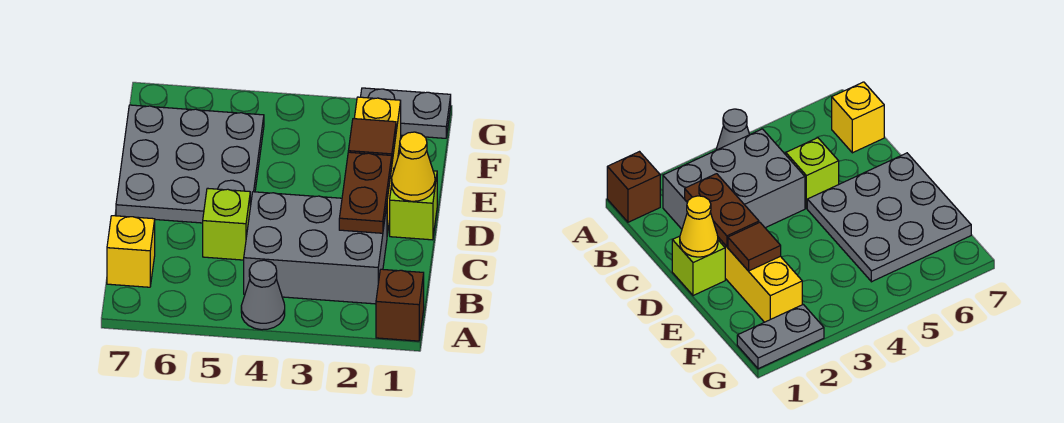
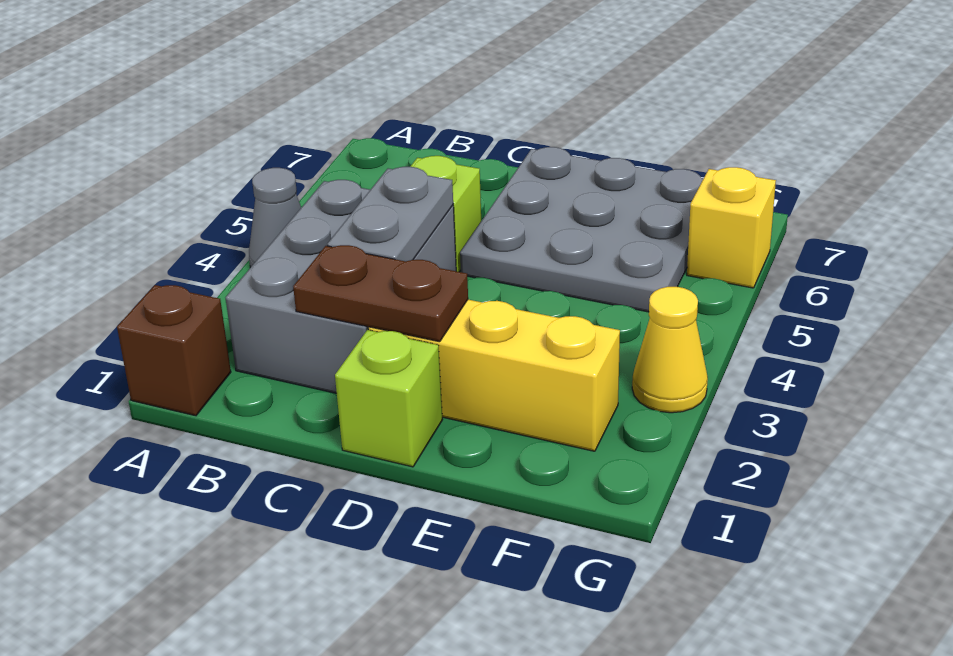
yellow brick B7 level 1 -> yellow brick G6 level 1
yellow cone D1 level 2 -> yellow cone G3 level 1
brown tile E2 level 2 -> none
grey plate G1:G2 level 1 -> grey plate C3:C4 level 2

